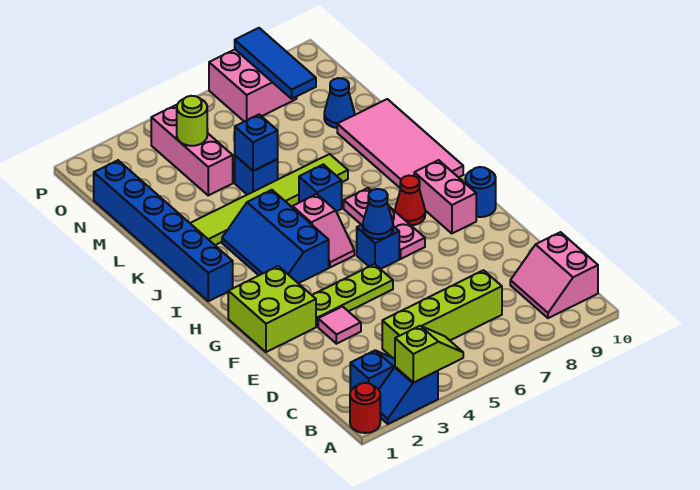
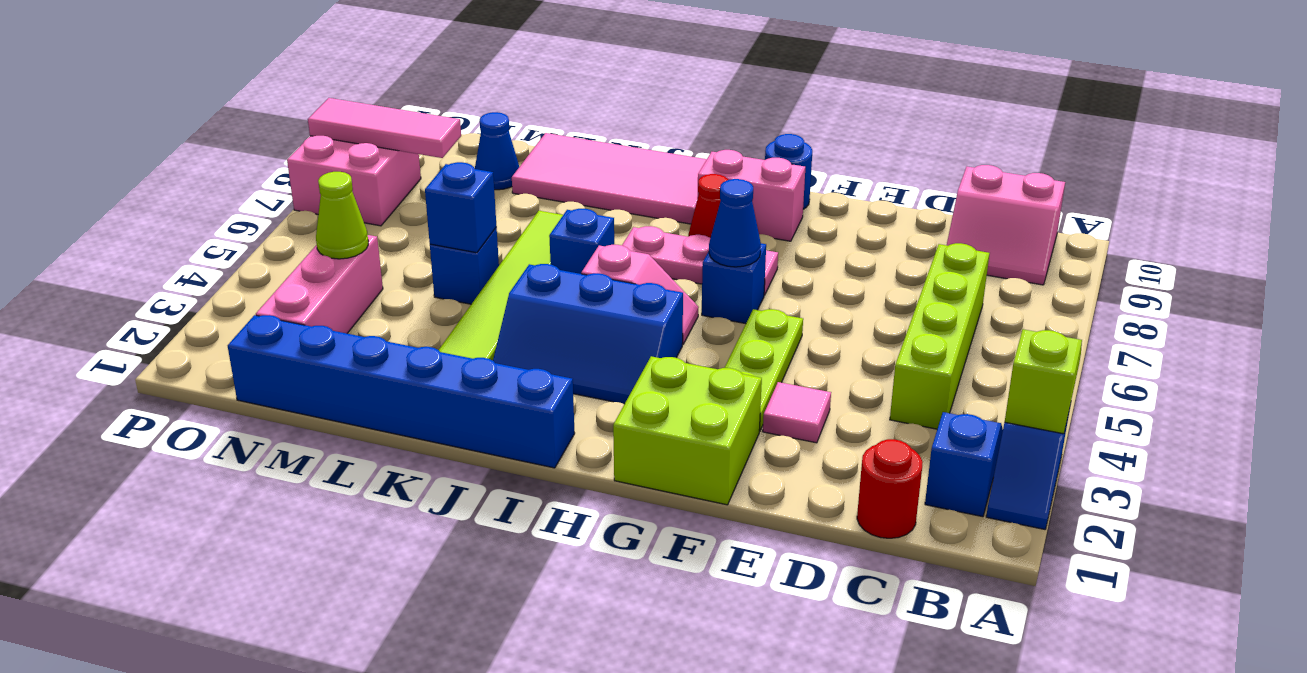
red round brick A1 level 1 -> red round brick C1 level 1
pink brick M4:O4 level 1 -> pink brick N2:N4 level 1
lime round brick N4 level 2 -> lime cone N4 level 2
blue tile N8:P8 level 2 -> pink tile N8:P8 level 2

